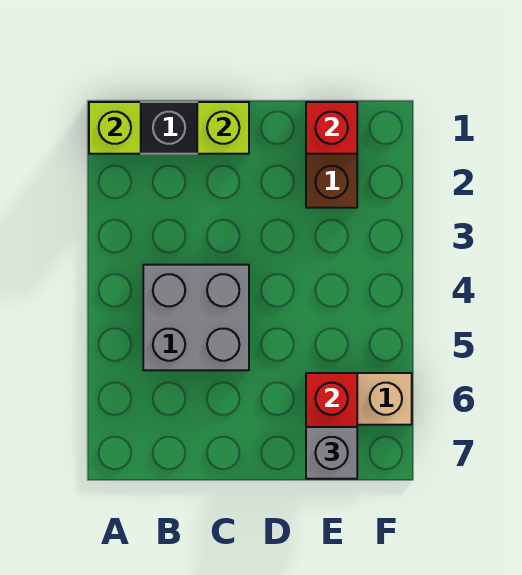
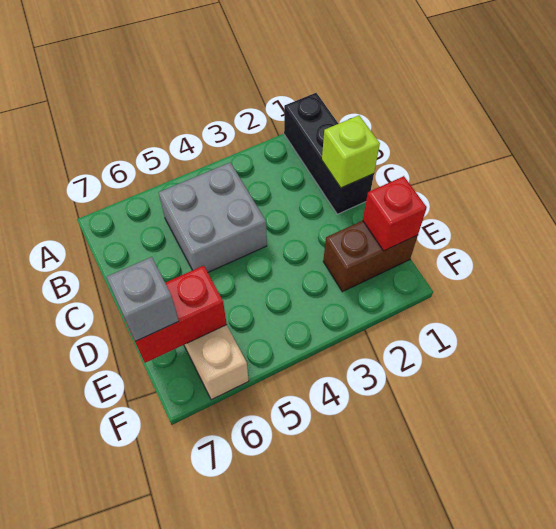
lime brick A1 level 2 -> none

